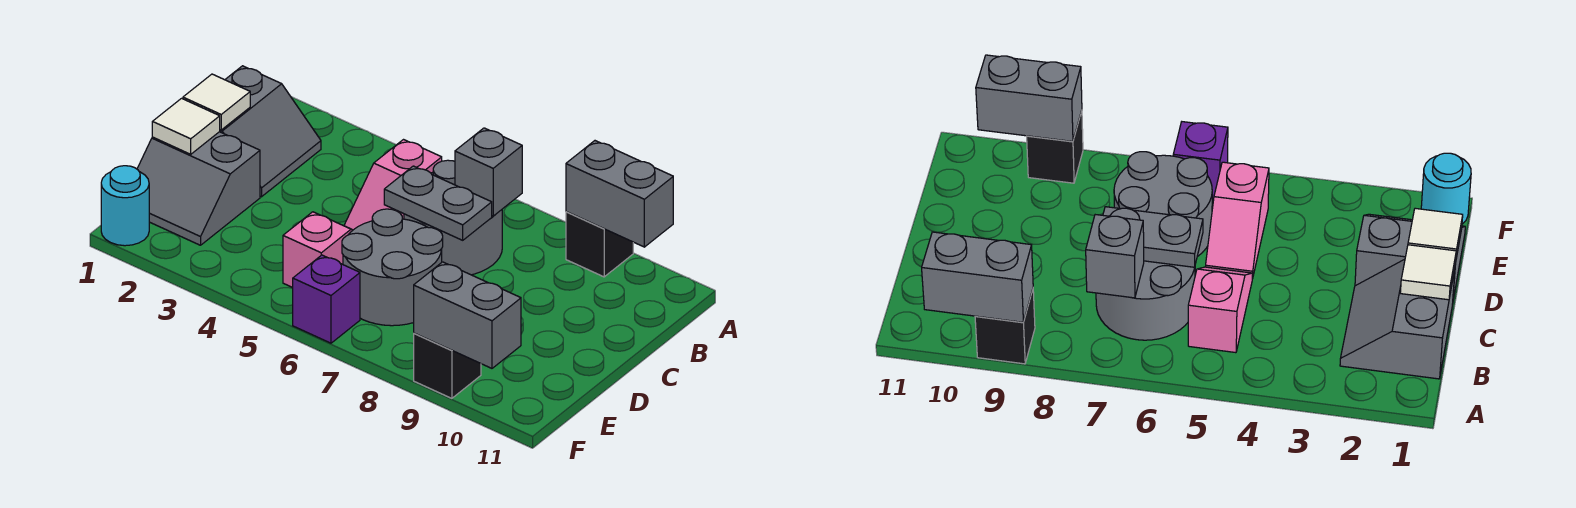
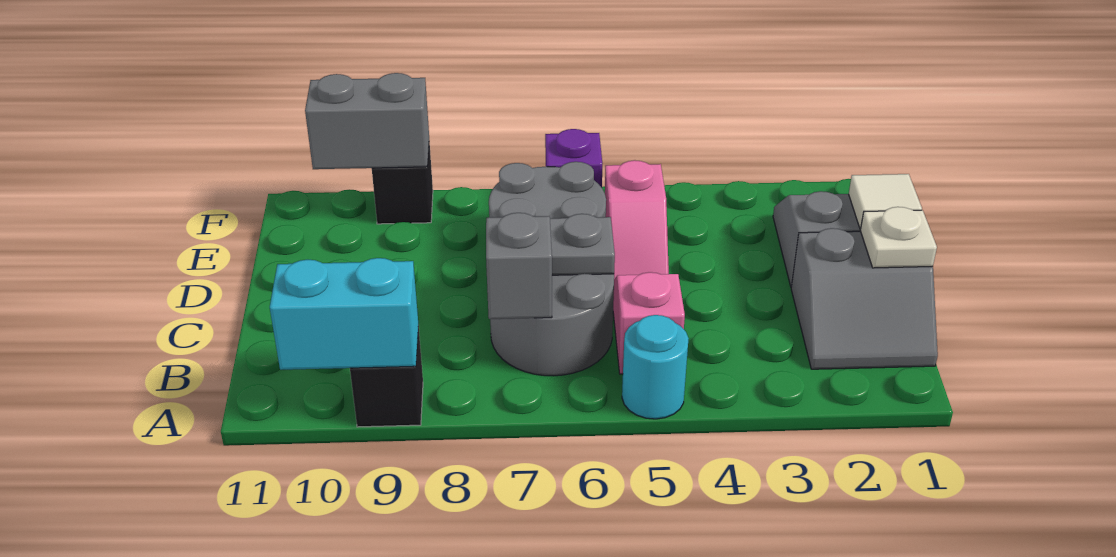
grey brick A9:A10 level 2 -> cyan brick A9:A10 level 2
grey slope B1:C2 level 1 top 1 -> grey slope B1:C2 level 1 top C
white tile C1 level 2 -> white plate C1 level 2
cyan round brick F1 level 1 -> cyan round brick A5 level 1

